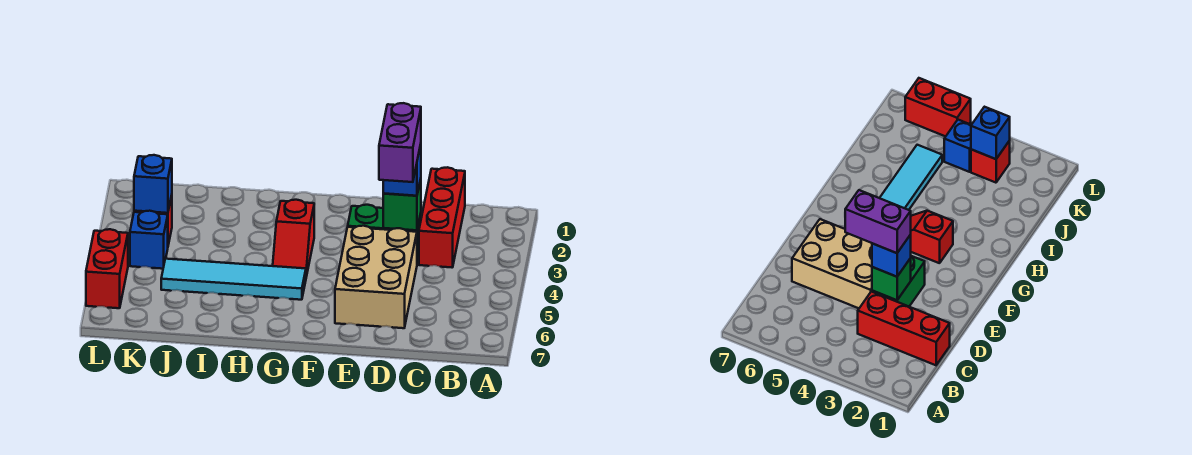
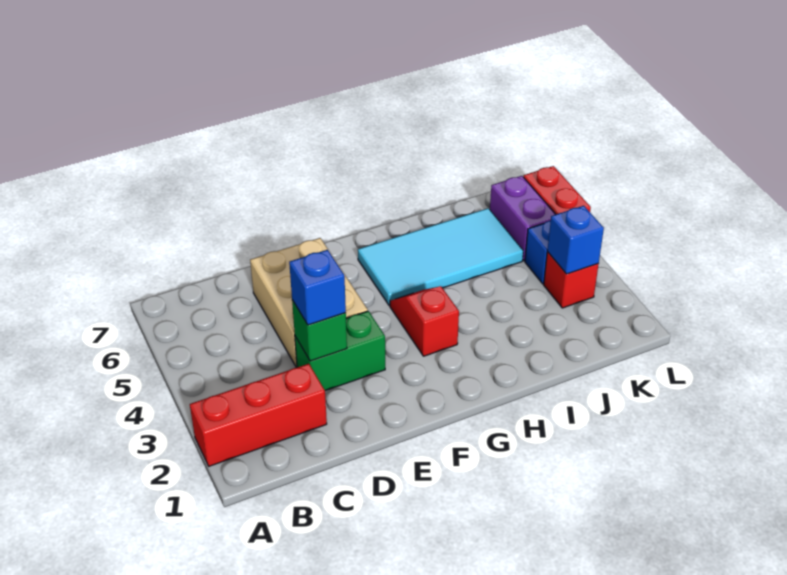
red brick C1:C3 level 1 -> red brick A2:C2 level 1
purple brick D3:D4 level 4 -> purple brick K5:K6 level 1
cyan tile G5:J5 level 1 -> cyan tile G5:J6 level 1

